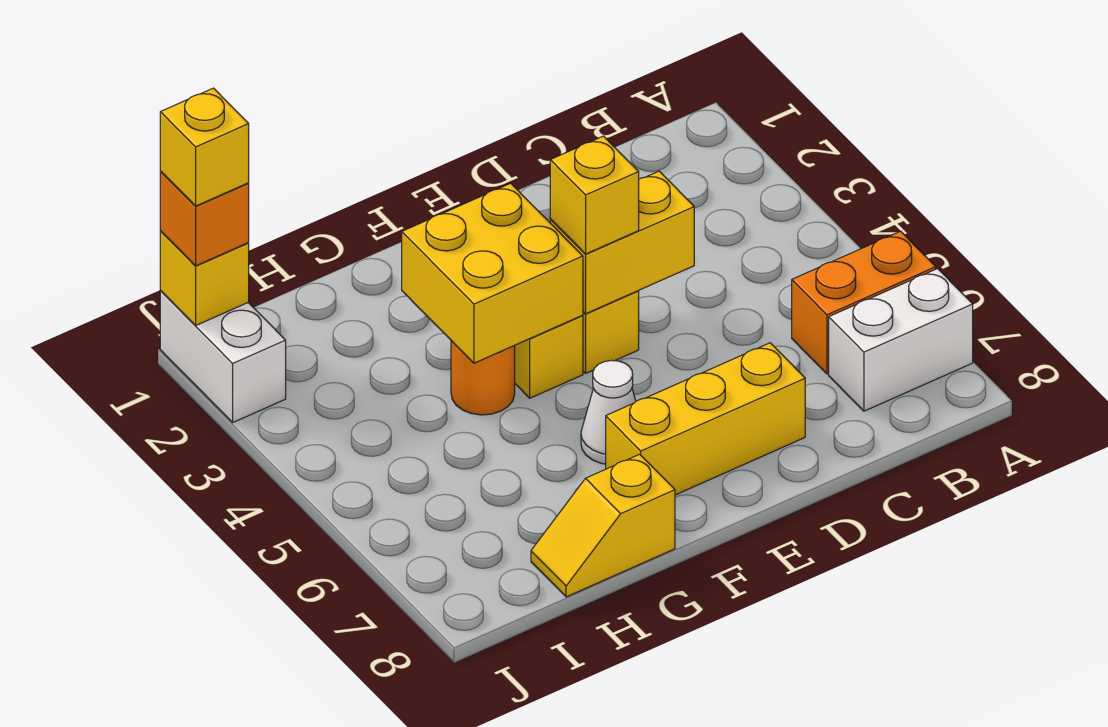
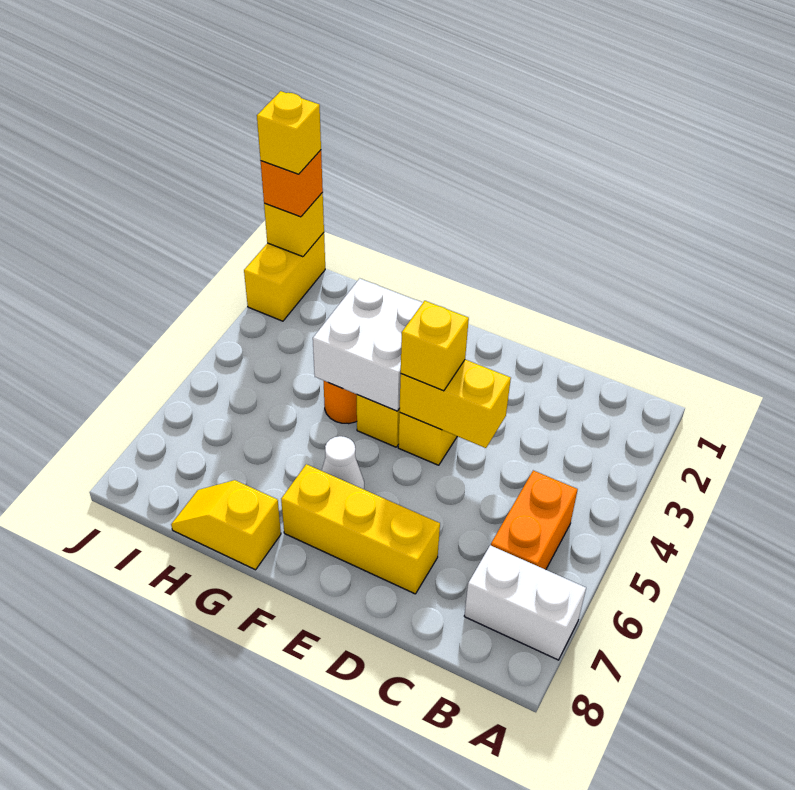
orange brick A6:B6 level 1 -> orange brick B5:B6 level 1
yellow brick F3:G4 level 2 -> white brick F3:G4 level 2
white brick J1:J2 level 1 -> yellow brick J1:J2 level 1

